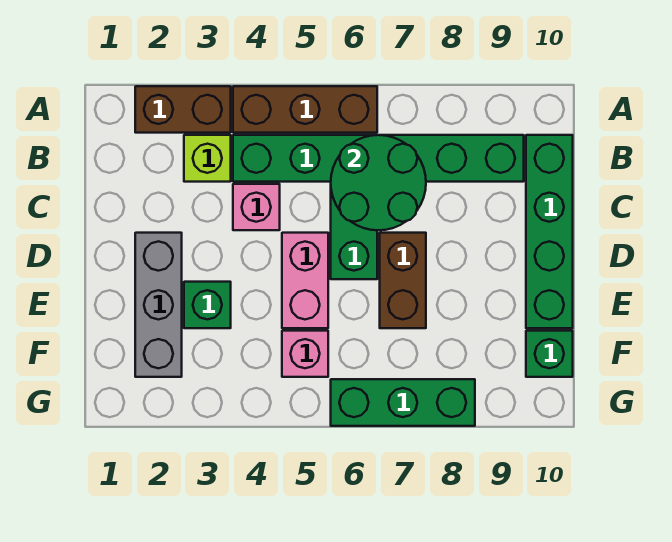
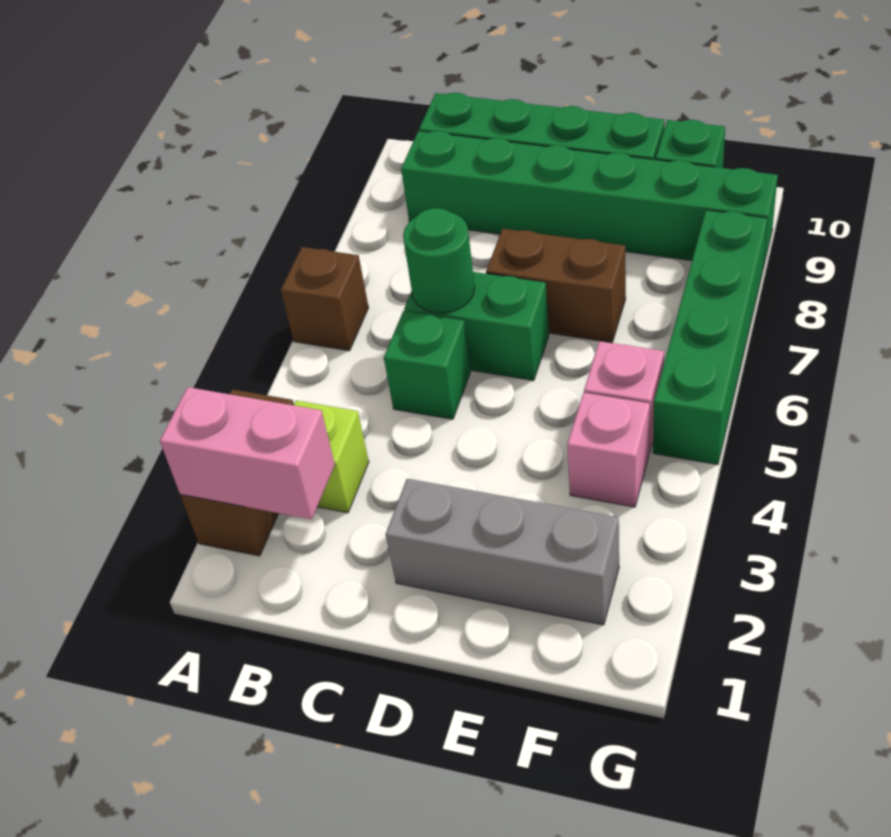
brown brick A4:A6 level 1 -> brown brick A6 level 1
green brick B4:B9 level 1 -> green brick B9:G9 level 1
green round brick B6:C7 level 2 -> green round brick C6 level 2
pink brick C4 level 1 -> pink brick F4 level 1
pink brick D5:E5 level 1 -> pink brick A2:B2 level 2
green brick E3 level 1 -> green brick C5 level 1
green brick G6:G8 level 1 -> green brick G5:G8 level 1

